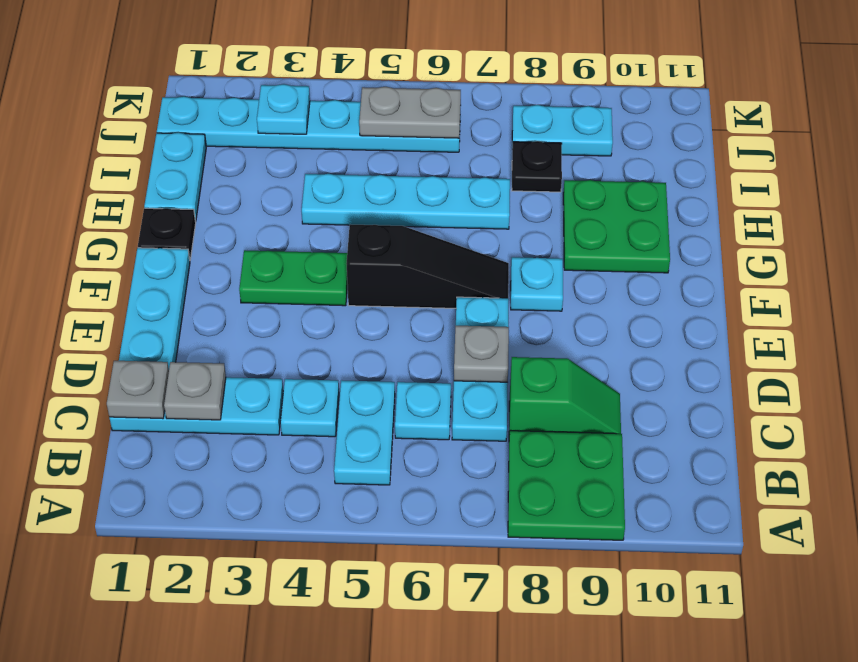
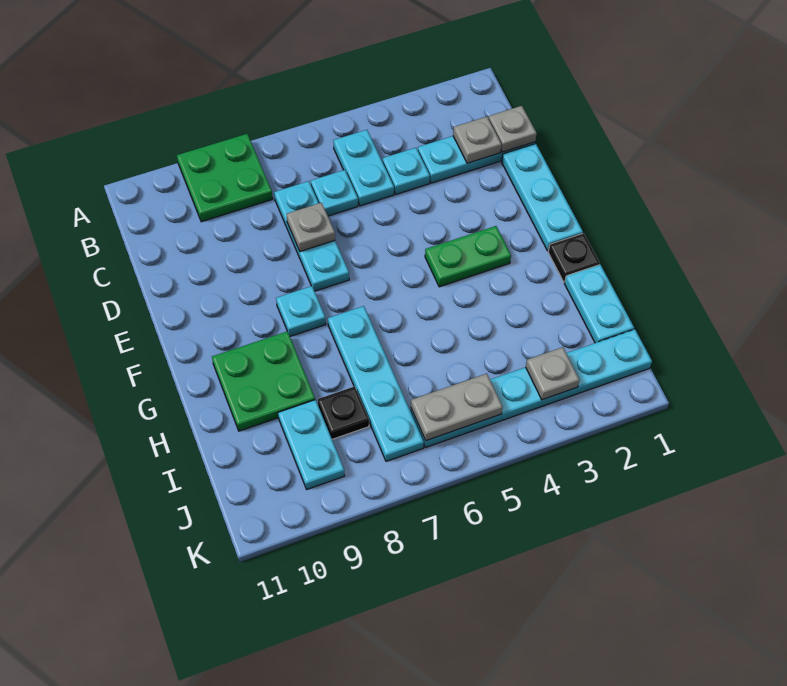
green slope C8:C9 level 1 top 8 -> none
black slope F5:F7 level 1 top 5 -> none
cyan plate H4:H7 level 1 -> cyan plate G7:J7 level 1
cyan plate J3 level 2 -> grey plate J3 level 2
cyan plate J8:J9 level 1 -> cyan plate I9:J9 level 1

